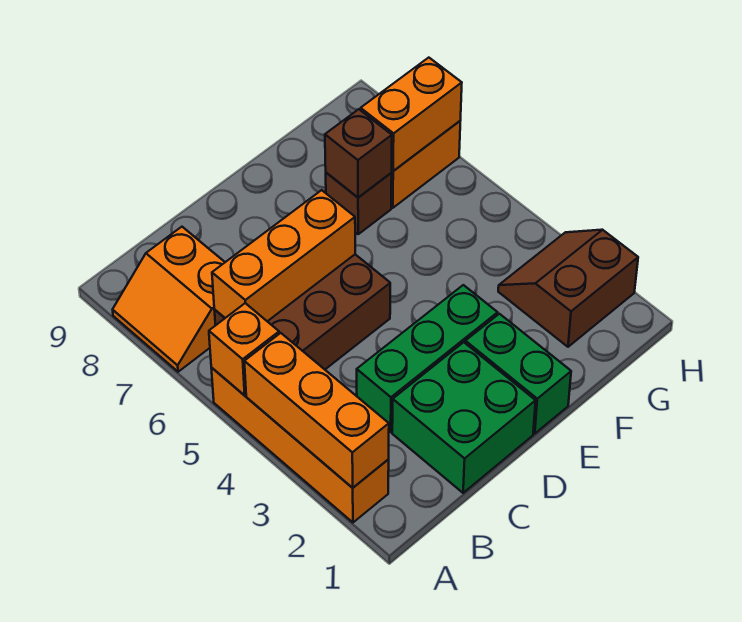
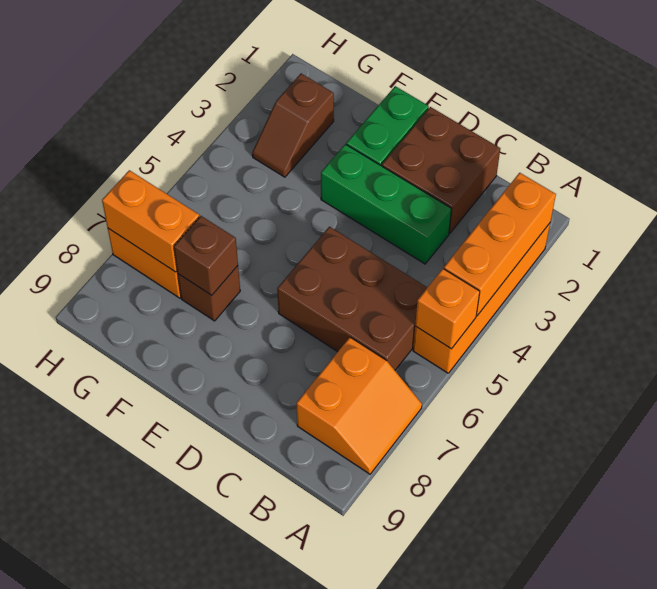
orange brick B6:D6 level 2 -> none
green brick C1:D2 level 1 -> brown brick C1:D2 level 1
brown slope G2:H3 level 1 top 2 -> brown slope G2:G3 level 1 top 2

